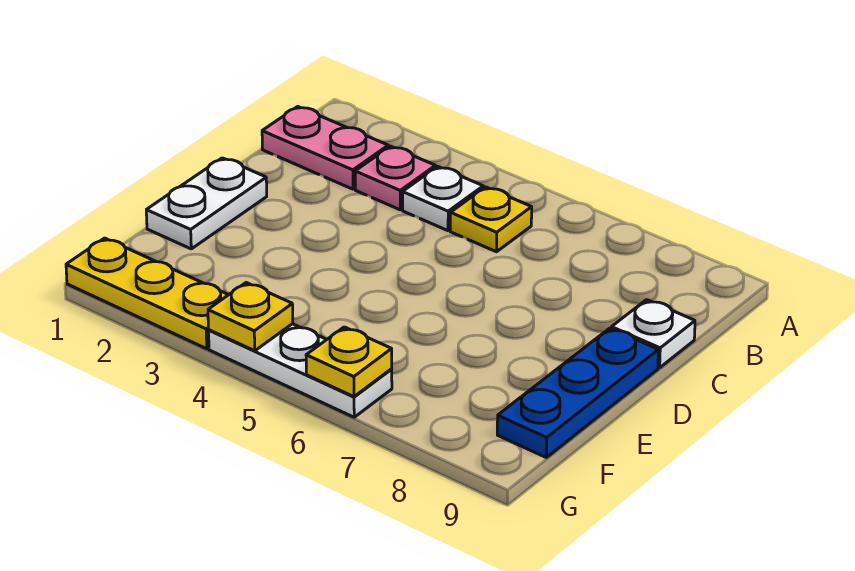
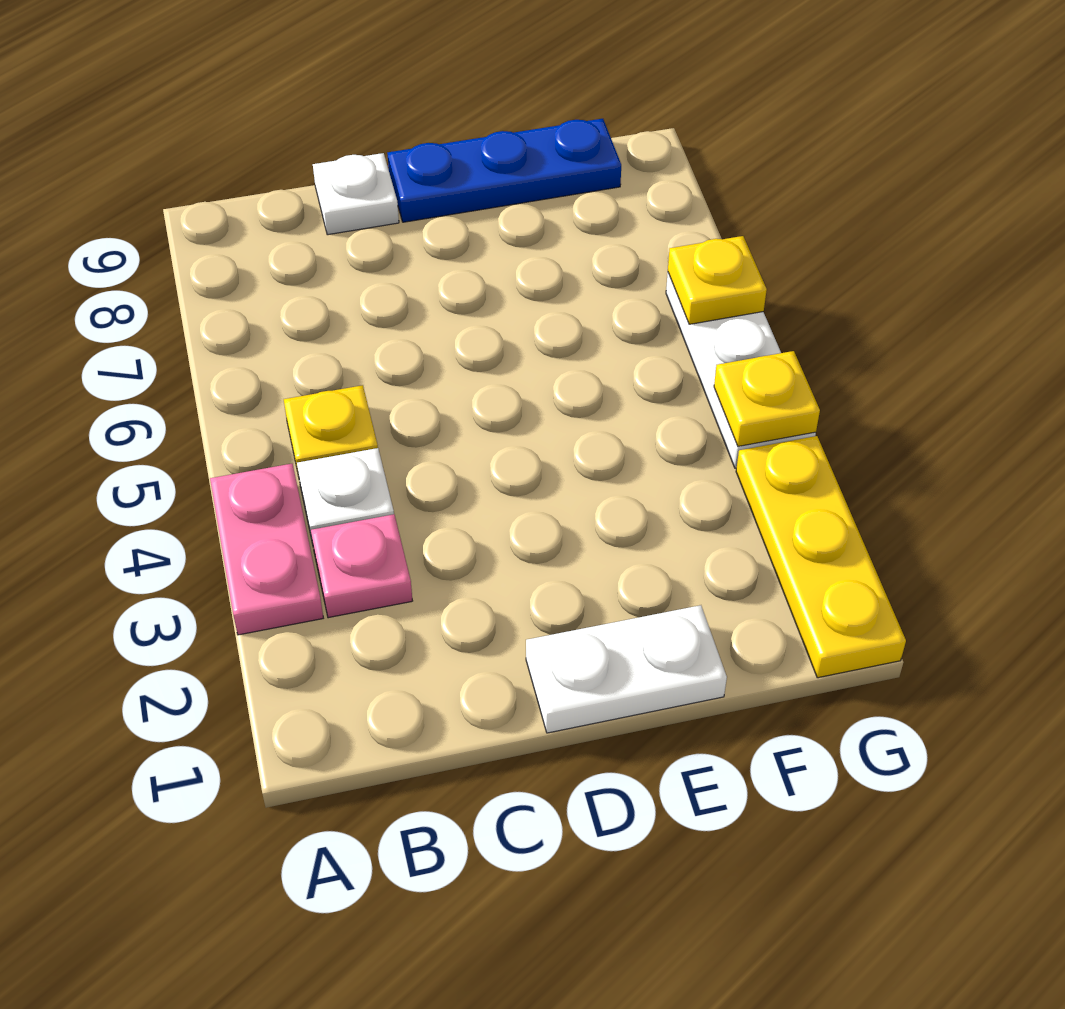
pink plate B1:B2 level 1 -> pink plate A3:A4 level 1

